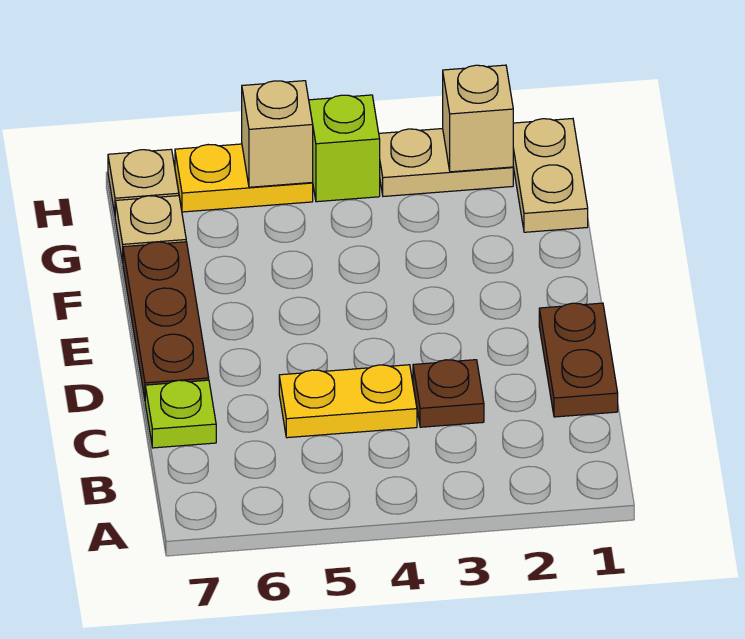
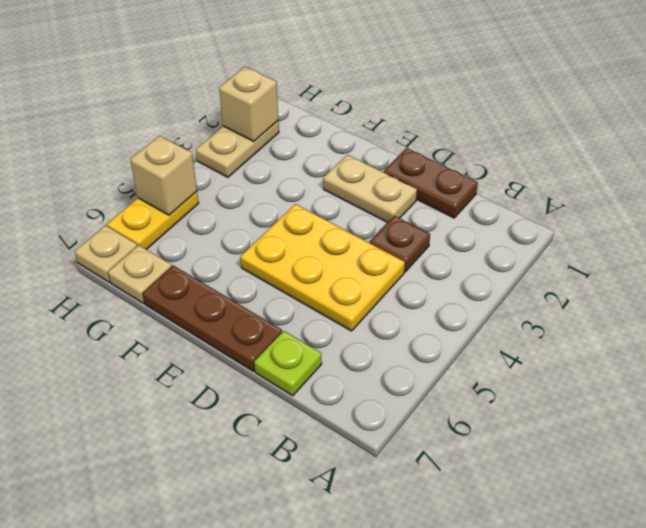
yellow plate C4:C5 level 1 -> yellow plate C4:E5 level 1
tan plate G1:H1 level 1 -> tan plate D2:E2 level 1
lime brick H4 level 1 -> none

